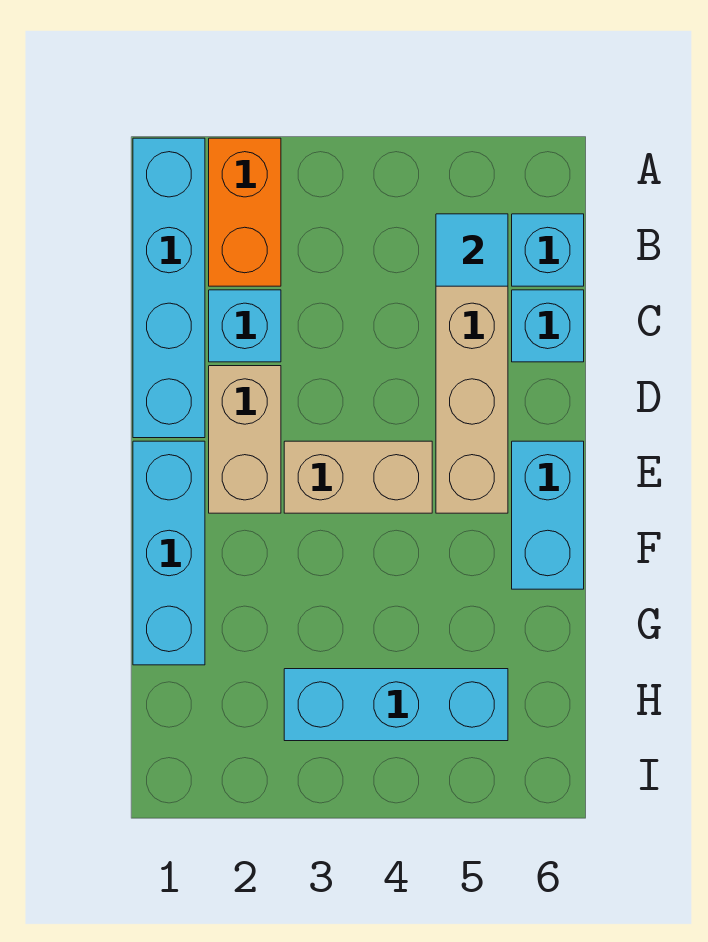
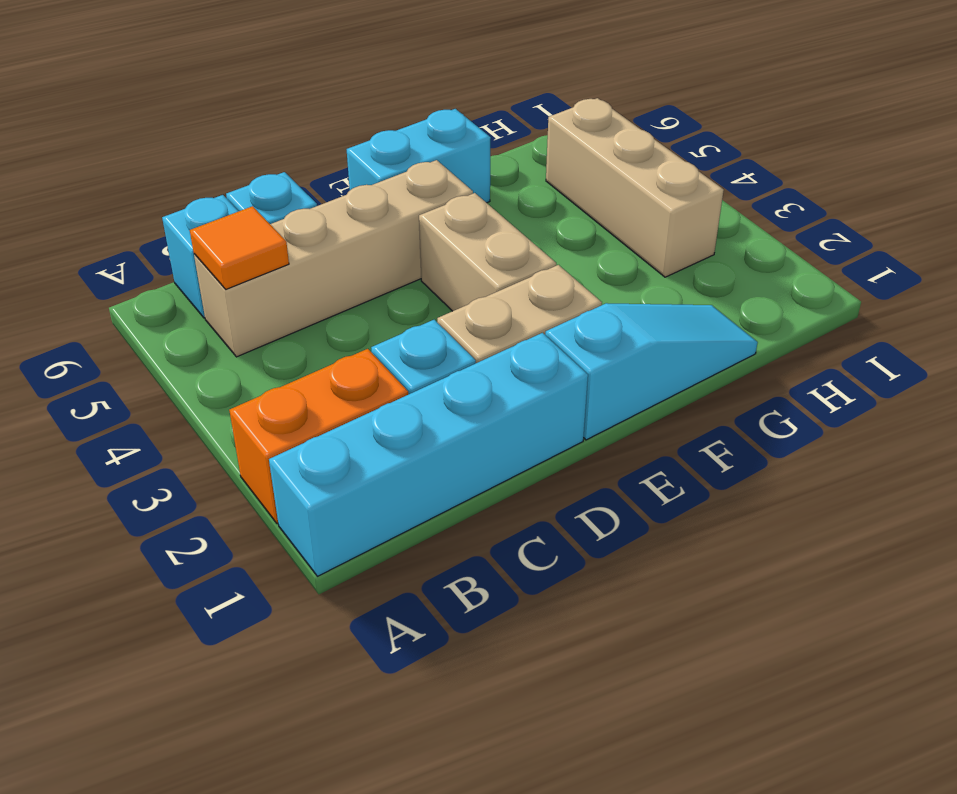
cyan tile B5 level 2 -> orange tile B5 level 2
cyan brick E1:G1 level 1 -> cyan slope E1:G1 level 1 top E
cyan brick H3:H5 level 1 -> tan brick H3:H5 level 1

